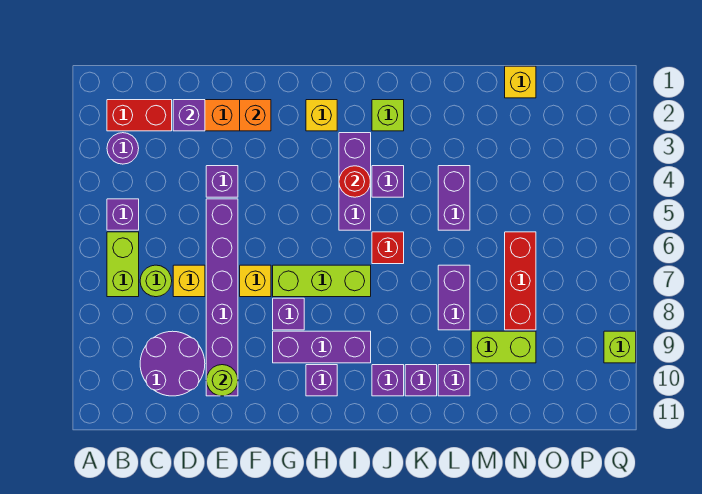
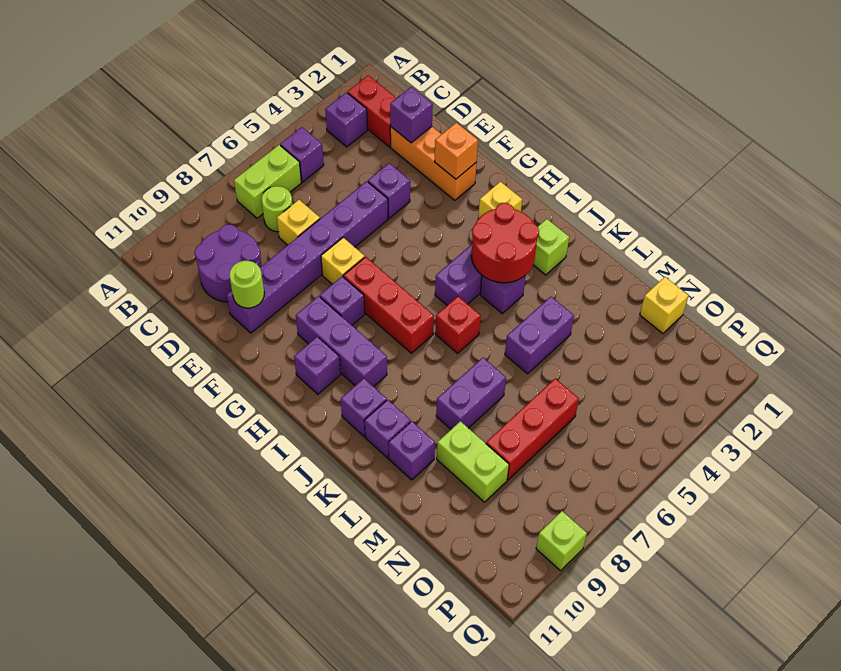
purple round brick B3 level 1 -> purple brick B3 level 1
lime brick G7:I7 level 1 -> red brick G7:I7 level 1
red round brick I4 level 2 -> red round brick I3:J4 level 2

